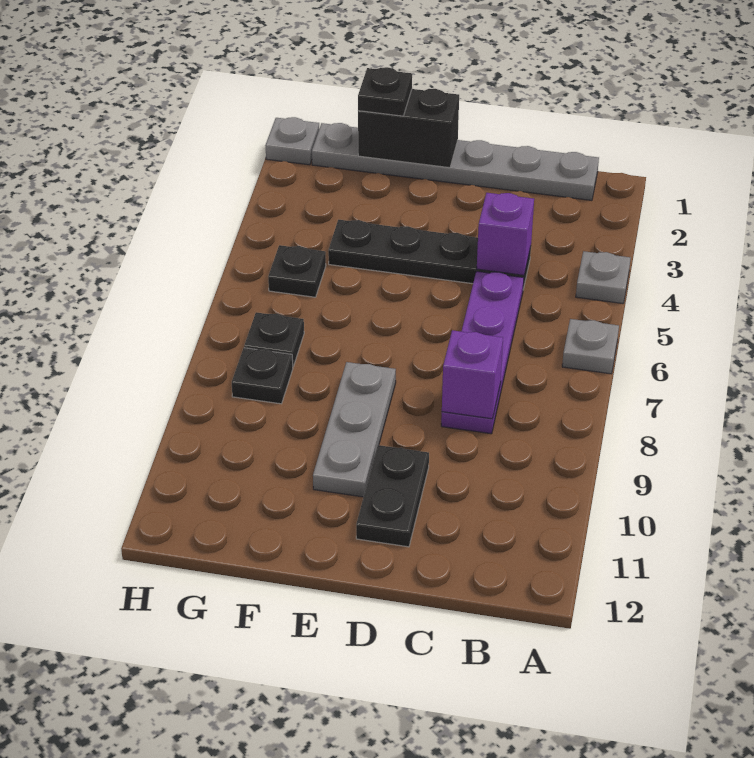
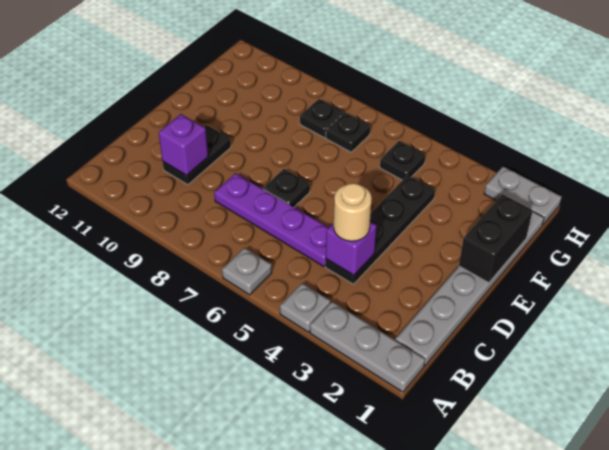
none -> tan round brick C4 level 3
purple brick C8 level 2 -> purple brick C10 level 2
black plate D10:D11 level 1 -> black plate C10:D10 level 1
grey plate E8:E10 level 1 -> grey plate A1:A3 level 1
black plate F1 level 3 -> black plate D7 level 1
grey plate H1 level 1 -> grey plate H1:H2 level 1

